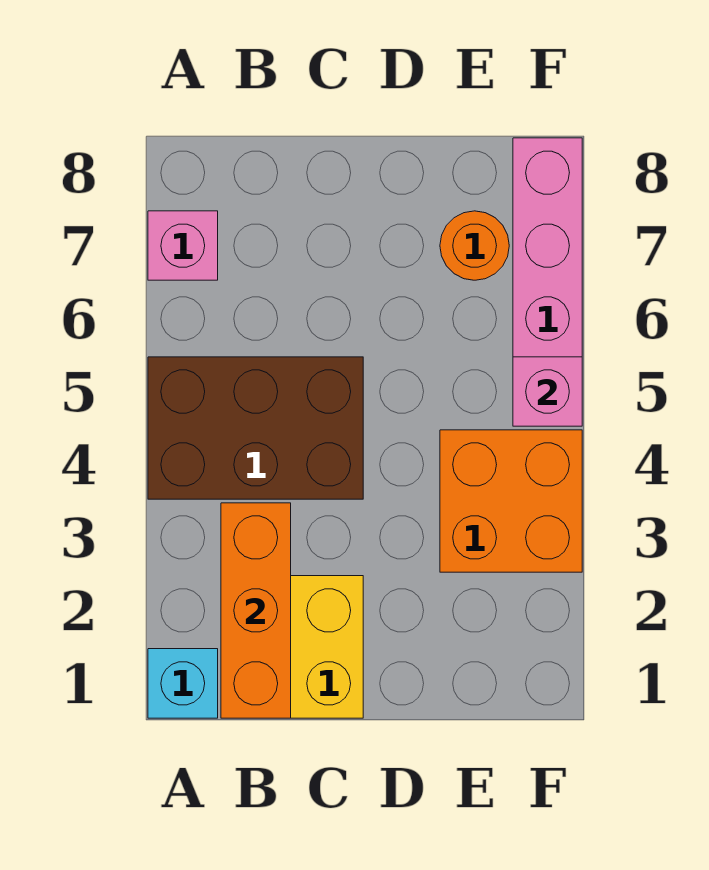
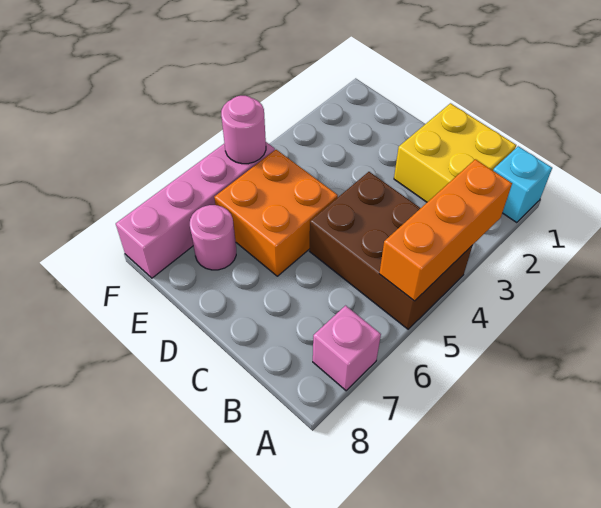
orange brick B1:B3 level 2 -> orange brick A3:A5 level 2
orange brick E3:F4 level 1 -> orange brick D5:E6 level 1
orange round brick E7 level 1 -> pink round brick E7 level 1
pink brick F5 level 2 -> pink round brick F5 level 2

